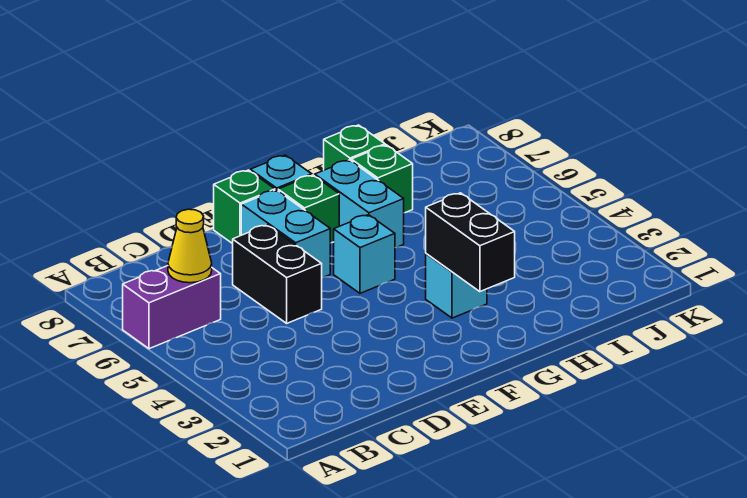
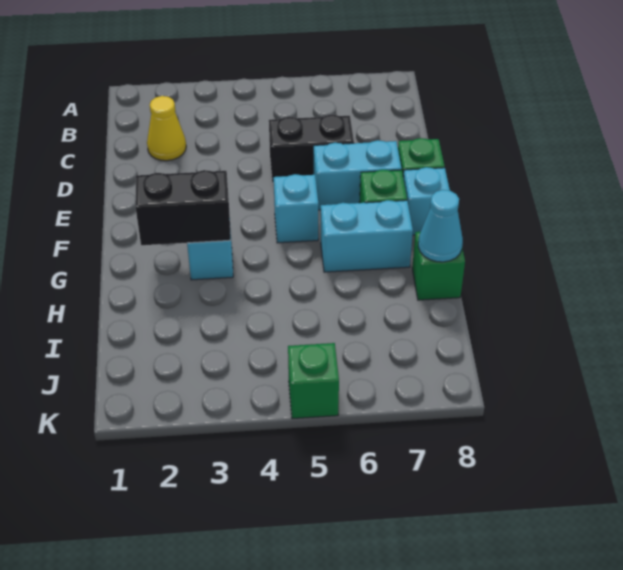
purple brick A6:B6 level 1 -> none
yellow cone B6 level 2 -> yellow cone C2 level 1
green brick H7 level 1 -> green brick K5 level 1
none -> cyan cone H8 level 2

